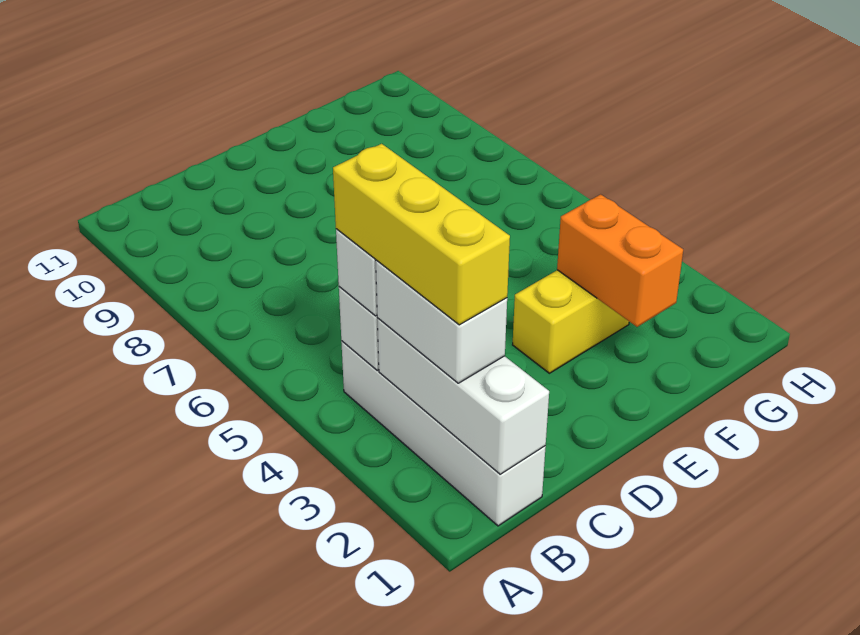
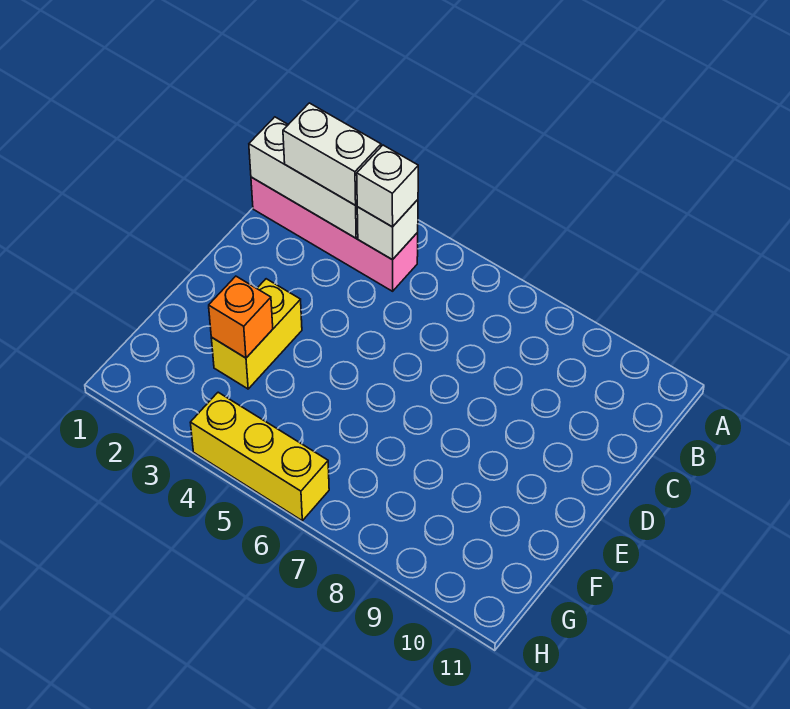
white brick B1:B4 level 1 -> pink brick B1:B4 level 1
yellow brick B2:B4 level 4 -> yellow brick H4:H6 level 1
orange brick F2:F3 level 2 -> orange brick F3 level 2

